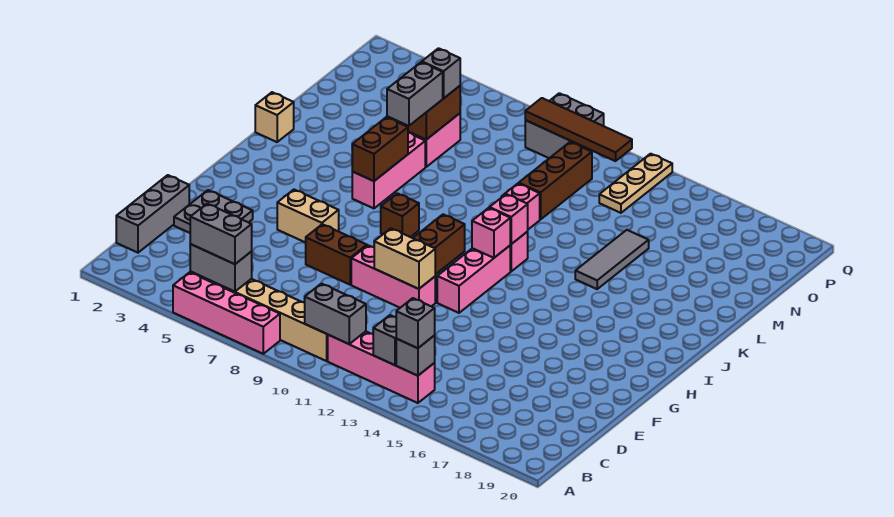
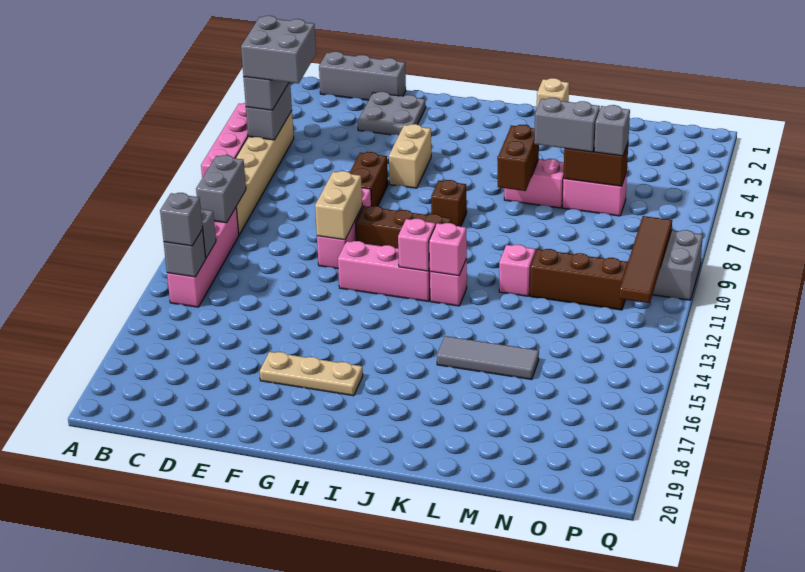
none -> grey brick B5:C6 level 4
pink brick J6:L6 level 1 -> pink brick K6:L6 level 1
brown brick J6:K6 level 2 -> brown brick K6:K7 level 2
tan plate O13:Q13 level 1 -> tan plate F17:H17 level 1

